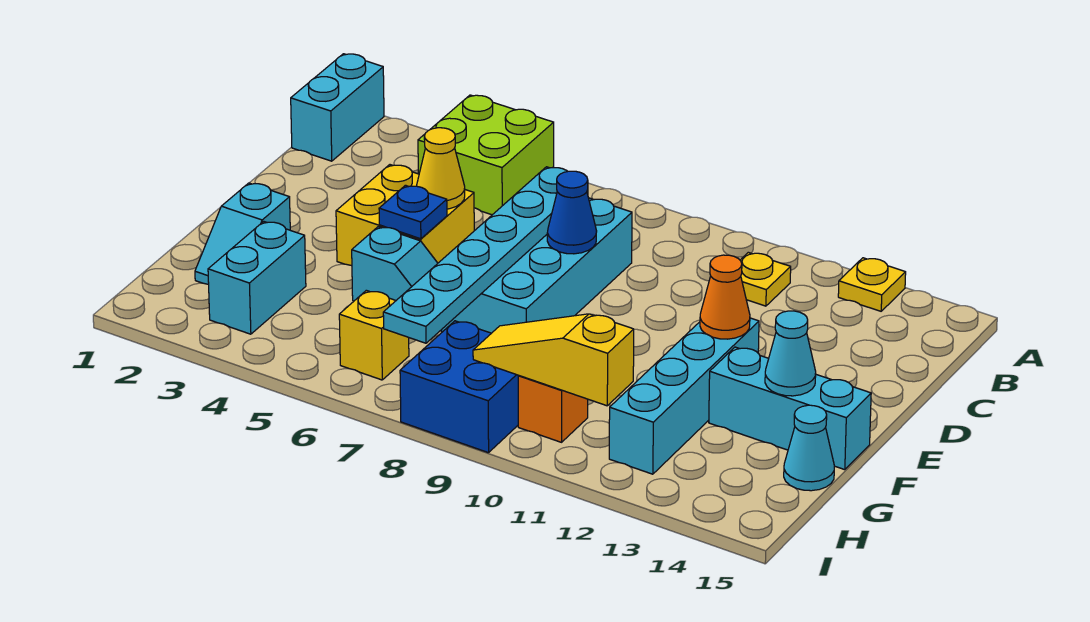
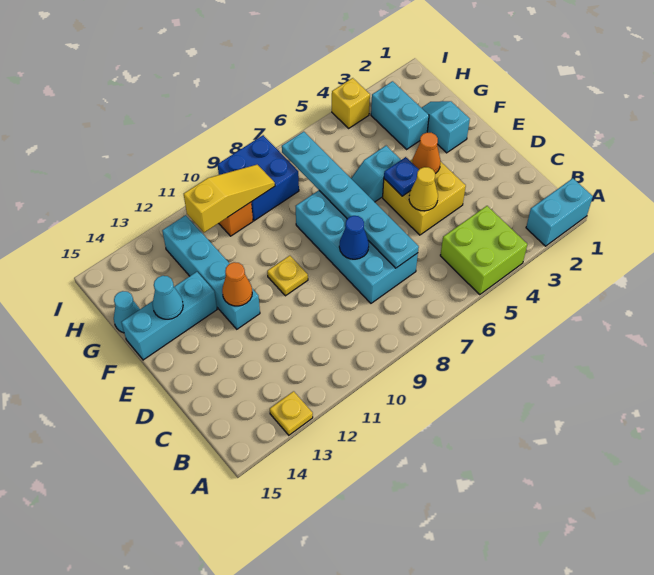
cyan brick A1:B1 level 1 -> cyan brick A1:A2 level 1
yellow plate B11 level 1 -> yellow plate E10 level 1
none -> orange cone E4 level 2
yellow brick H6 level 1 -> yellow brick I4 level 1

